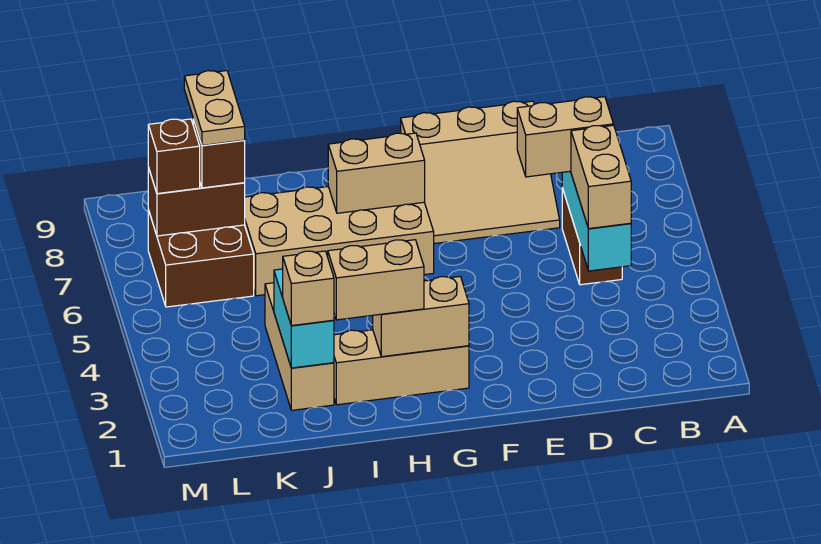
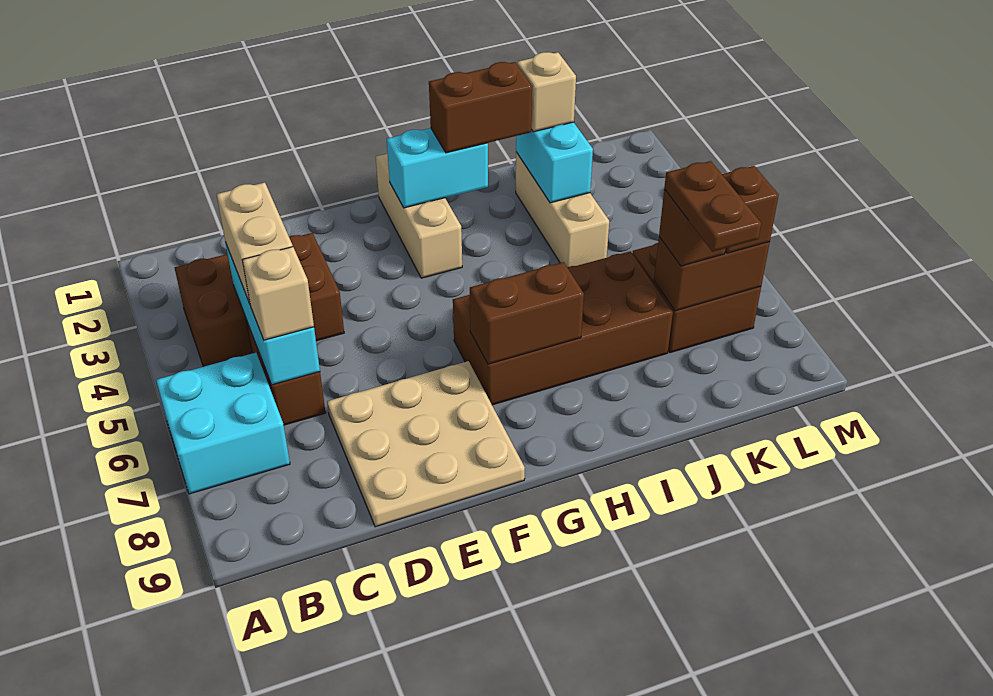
none -> cyan brick A6:B7 level 1
none -> brown brick B3:D4 level 1
tan brick C6:D6 level 3 -> tan brick C6 level 3
tan slope D7:F9 level 1 top 9 -> tan plate D7:F9 level 1
tan brick G2:I2 level 1 -> tan brick G1:G3 level 1
tan brick G2:H2 level 2 -> cyan brick G2:H2 level 2
tan brick G6:J7 level 1 -> brown brick G6:J7 level 1
tan brick G7:H7 level 2 -> brown brick G7:H7 level 2
tan brick H2:I2 level 3 -> brown brick H2:I2 level 3
tan plate K7:K8 level 4 -> brown plate K7:K8 level 4

